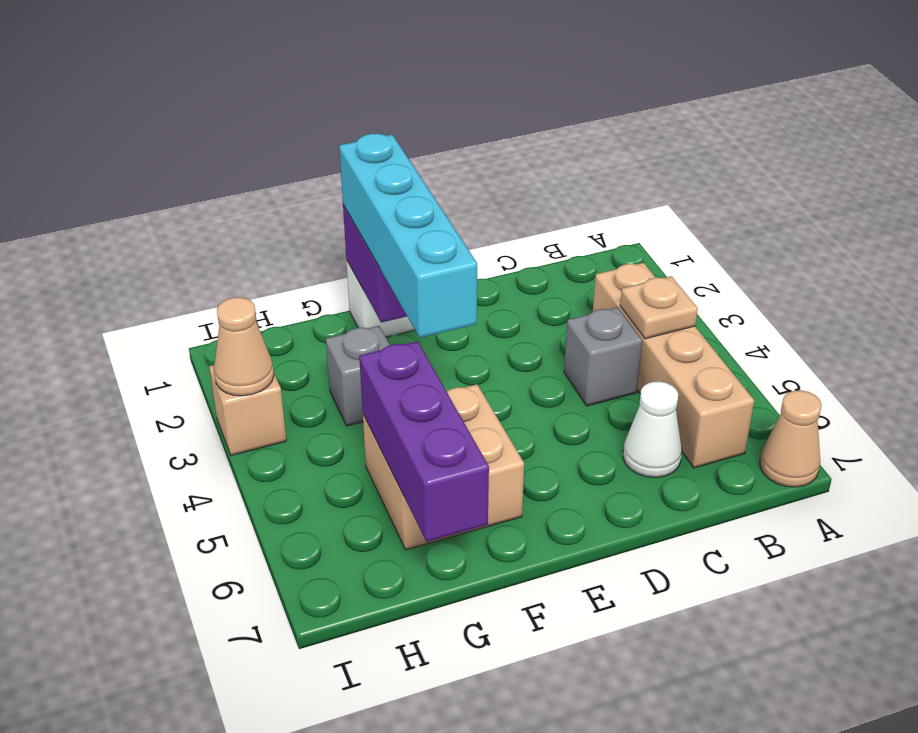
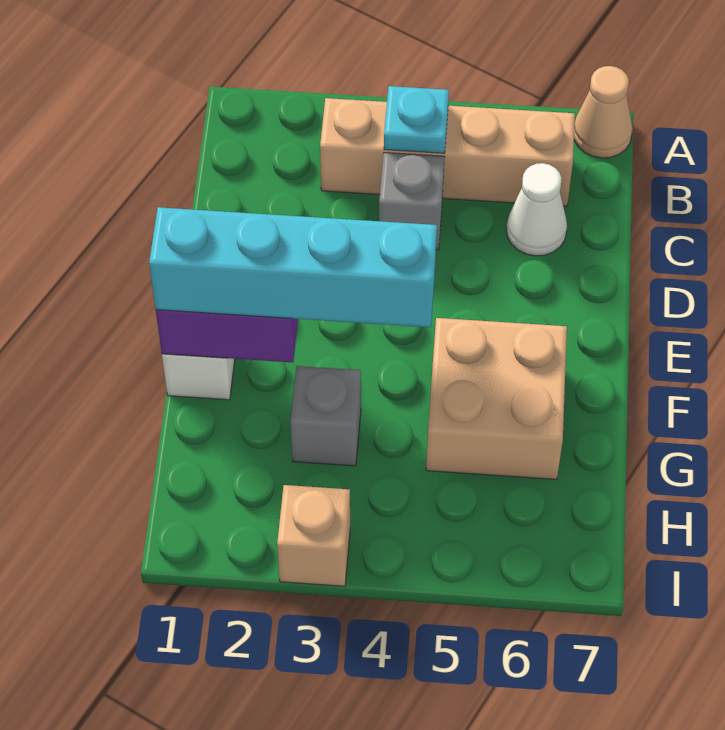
tan plate B4 level 2 -> cyan plate B4 level 2
purple brick G5:G7 level 2 -> none
tan cone I3 level 2 -> none

